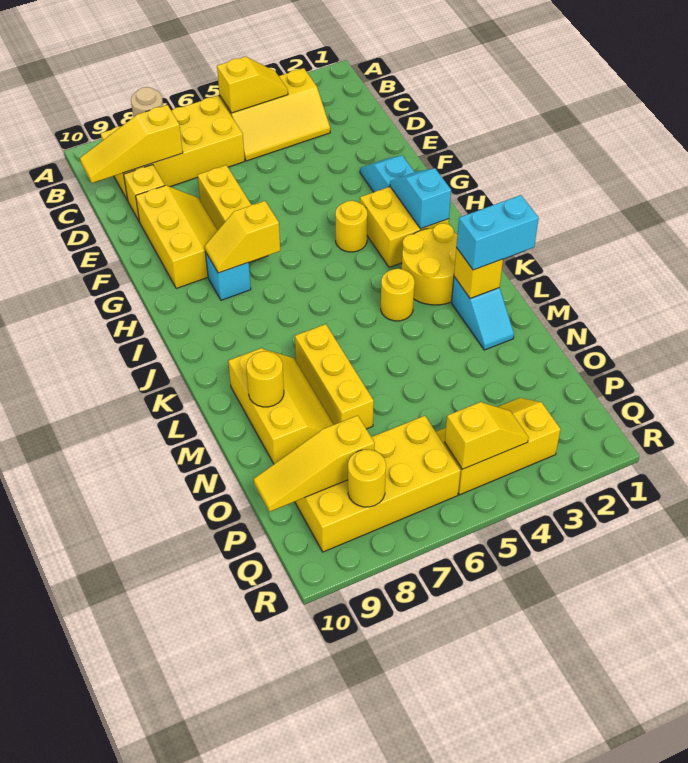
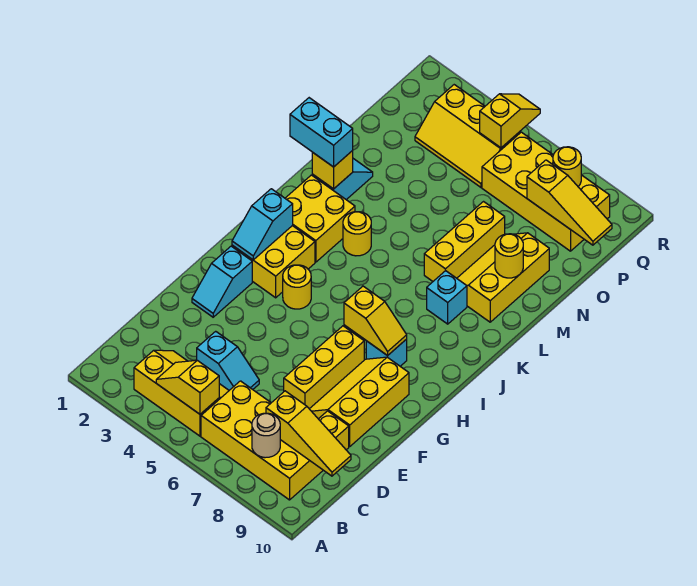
none -> cyan slope D4:D5 level 1 top 4
yellow round brick J2:K3 level 1 -> yellow brick J2:K3 level 1
none -> cyan brick K8 level 1
yellow slope Q4:Q5 level 2 top 5 -> yellow slope Q5:R5 level 2 top Q

